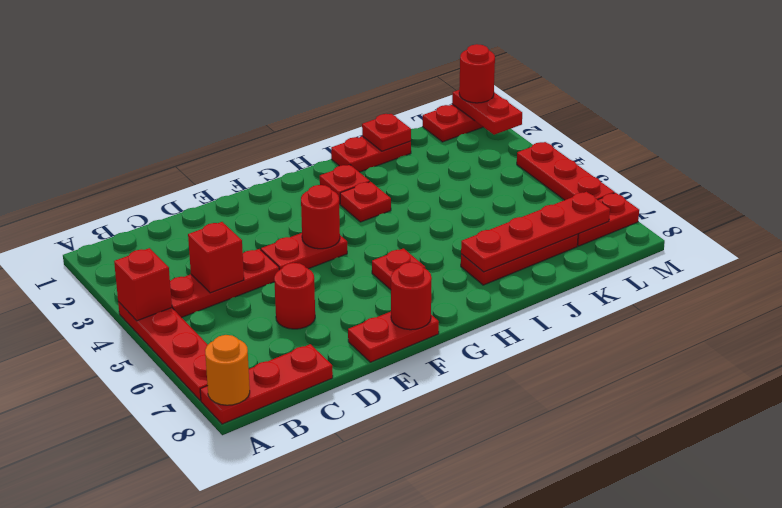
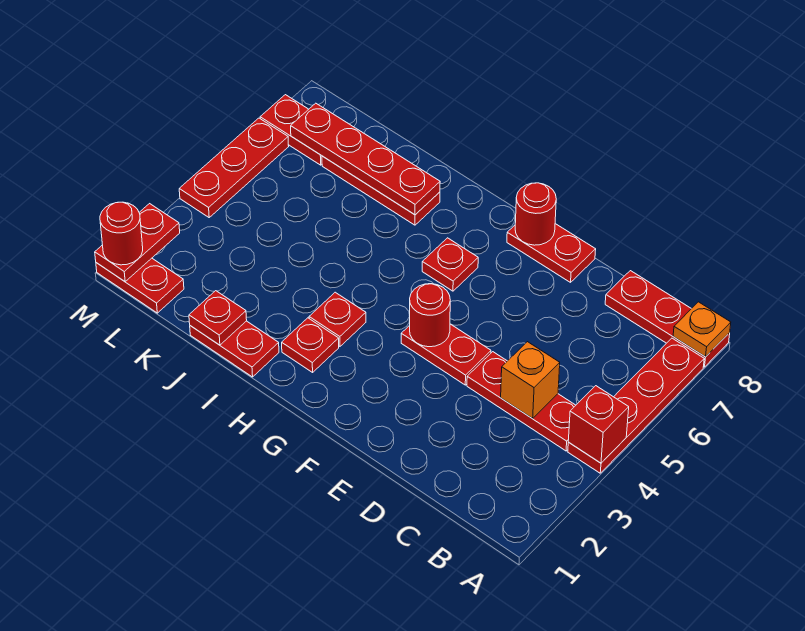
orange round brick A8 level 2 -> orange plate A8 level 2
red brick C4 level 2 -> orange brick C4 level 2
red round brick D6 level 1 -> none

